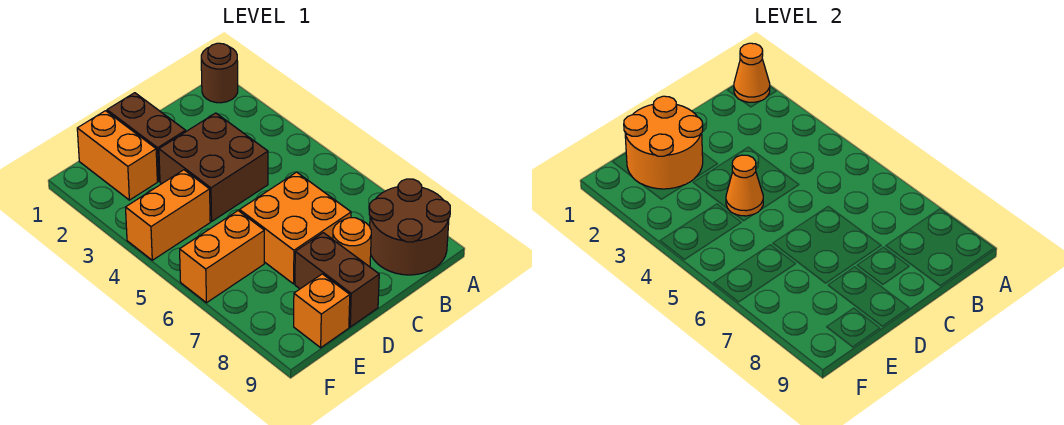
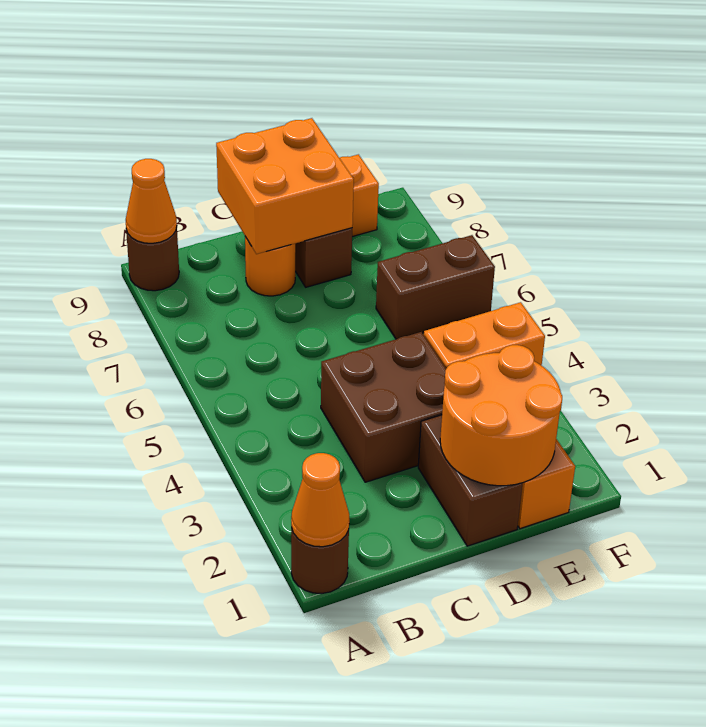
brown round brick A8:B9 level 1 -> brown round brick A9 level 1
orange brick C6:D7 level 1 -> orange brick C8:D9 level 2
orange cone D4 level 2 -> orange cone A9 level 2
orange brick E6:F6 level 1 -> brown brick E6:F6 level 1

